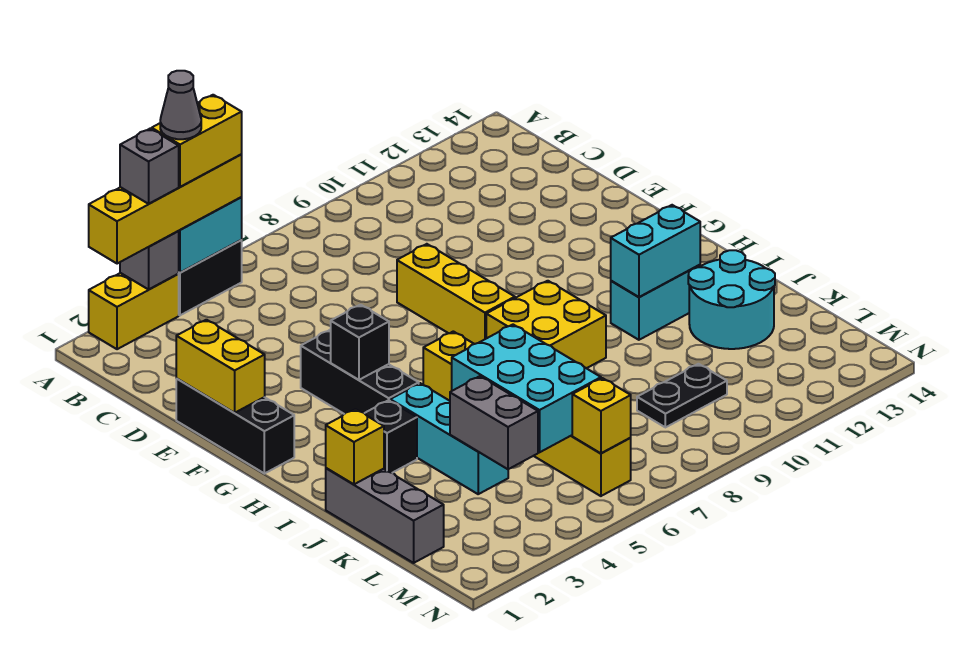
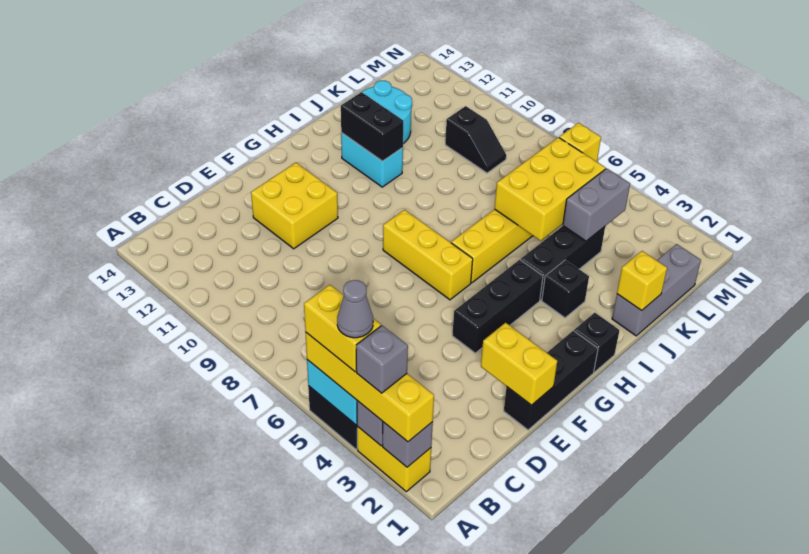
none -> grey brick A2 level 2
yellow brick E1:F1 level 2 -> yellow brick E1:E2 level 2
yellow brick E8:G8 level 1 -> yellow brick G6:G8 level 1
black brick G4 level 2 -> black brick H1 level 1
yellow brick H8:I9 level 1 -> yellow brick E11:F12 level 1
cyan brick I4:K4 level 1 -> black brick I4:K4 level 1
cyan brick I11:I12 level 2 -> black brick I11:I12 level 2
cyan brick J5:L6 level 2 -> yellow brick J5:L6 level 2
black plate L9:L10 level 1 -> black slope L9:L10 level 1 top 10

